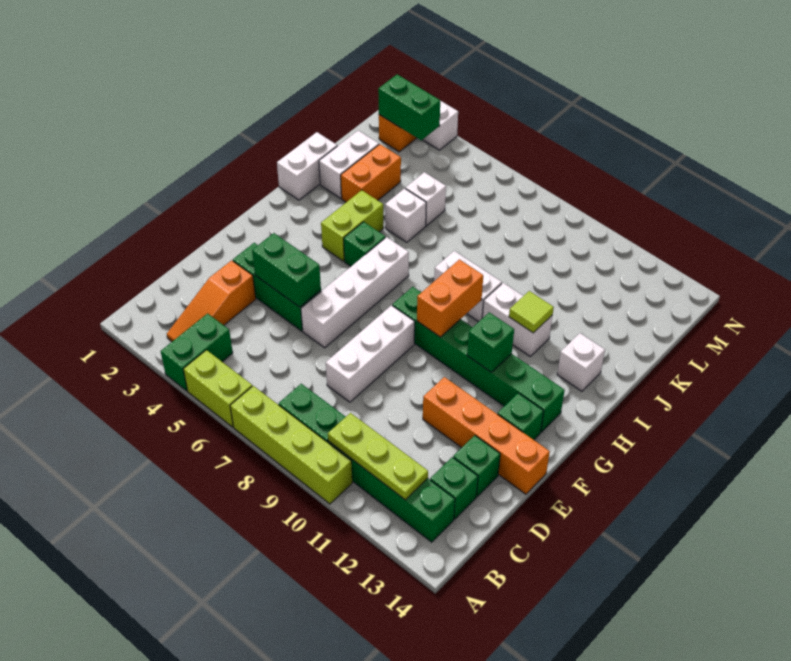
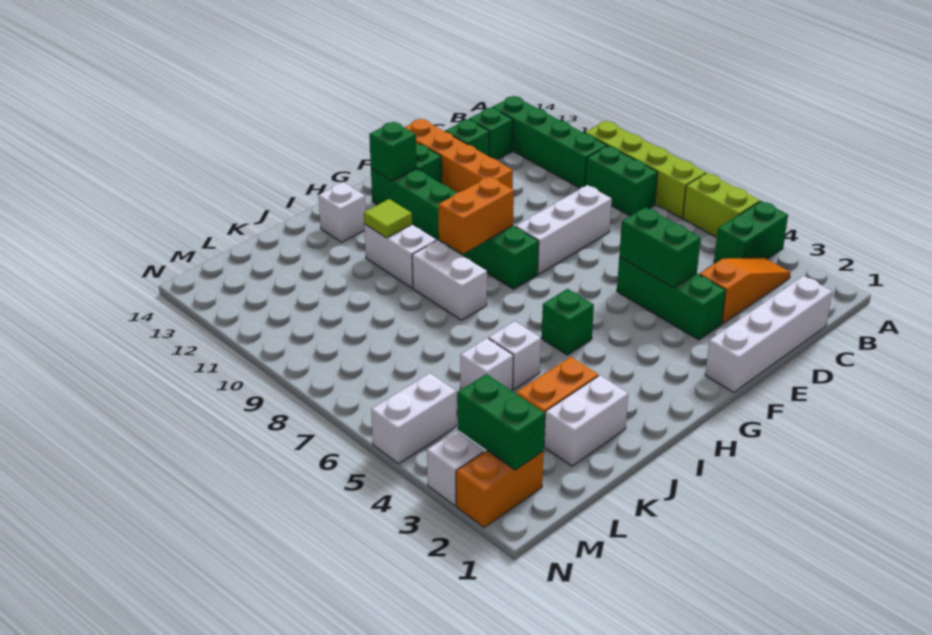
lime plate B10:B12 level 2 -> none
white brick E6:H6 level 1 -> white brick C1:F1 level 1
green brick G11 level 2 -> green brick G13 level 2
lime brick H4:I4 level 1 -> none
white brick I1:J1 level 1 -> white brick M5:N5 level 1

